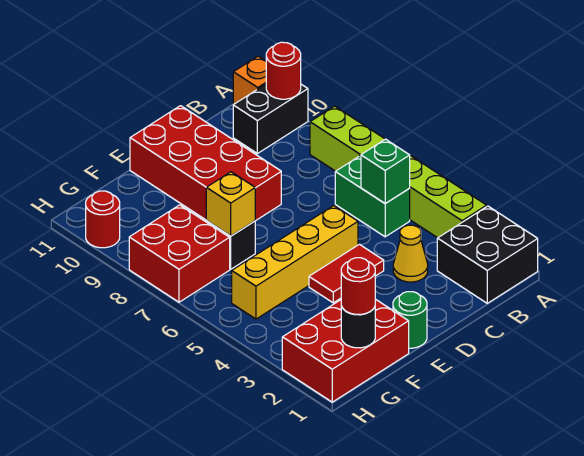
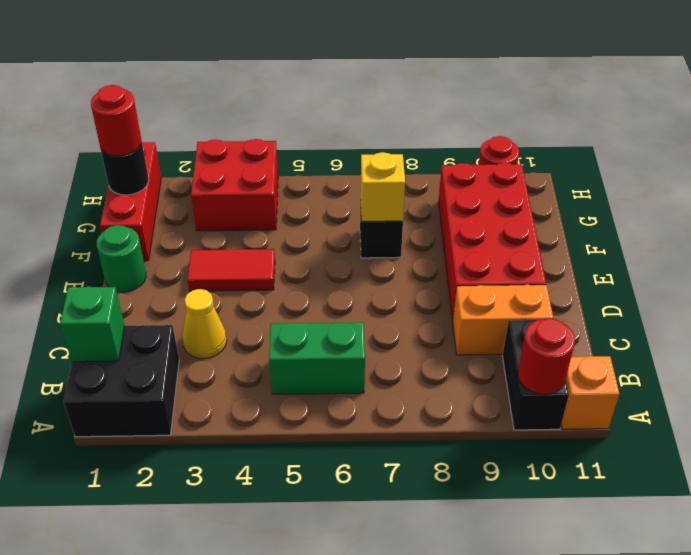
lime brick A3:A8 level 1 -> none
green brick B5 level 2 -> green brick B1 level 2
none -> orange brick C9:C10 level 1
red tile D4:E4 level 1 -> red tile E3:E4 level 1
yellow brick D5:G5 level 1 -> none
red brick D8:E11 level 1 -> red brick D9:G10 level 1
red brick F1:H2 level 1 -> red brick F1:H1 level 1
red brick G7:H8 level 1 -> red brick G3:H4 level 1

